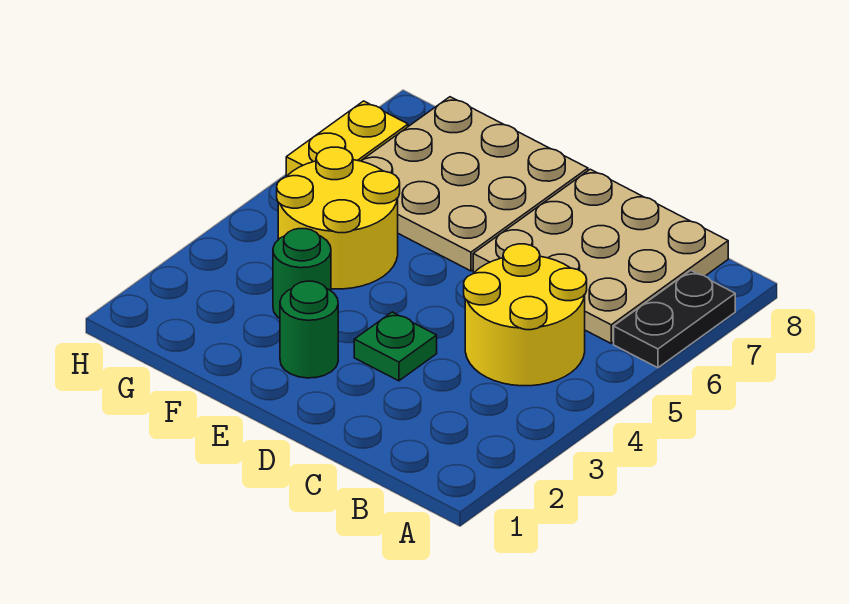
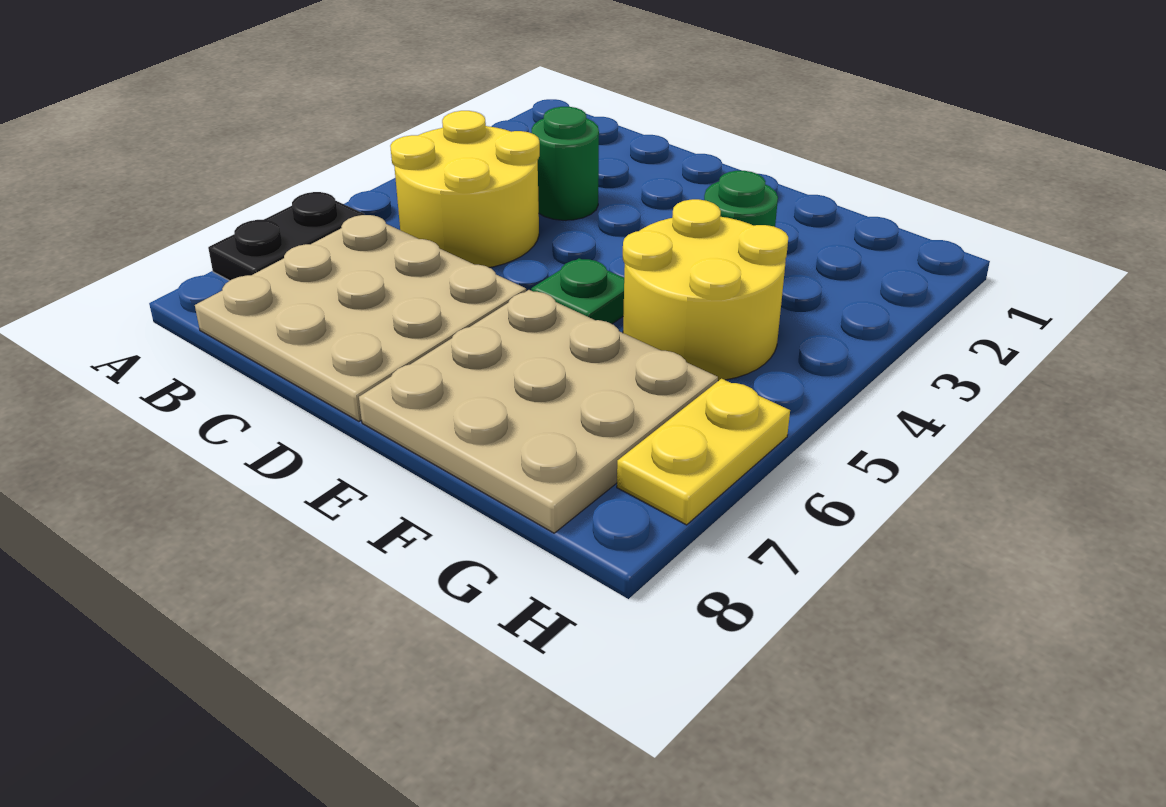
green plate D3 level 1 -> green plate E5 level 1
green round brick E2 level 1 -> green round brick C3 level 1

